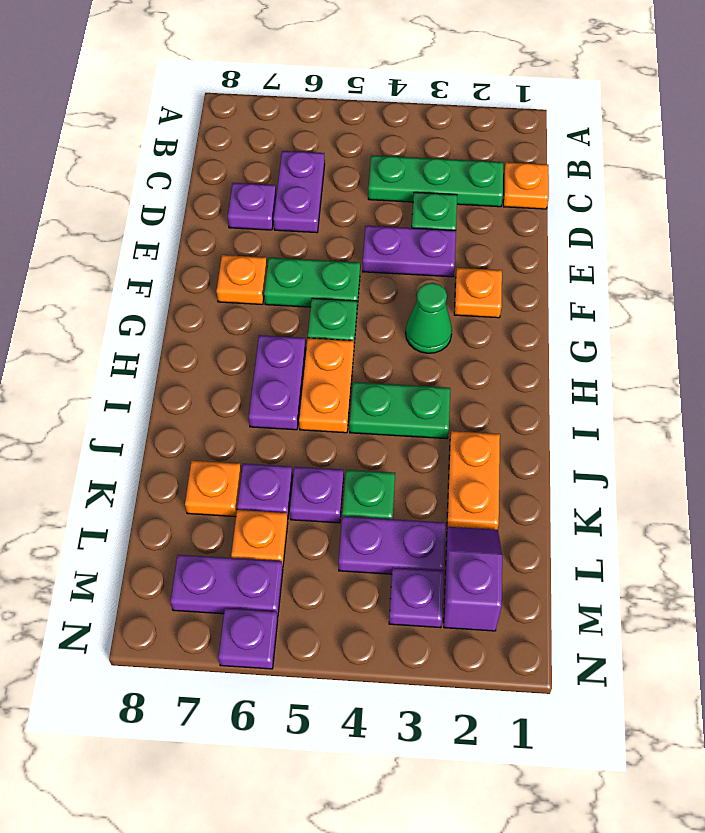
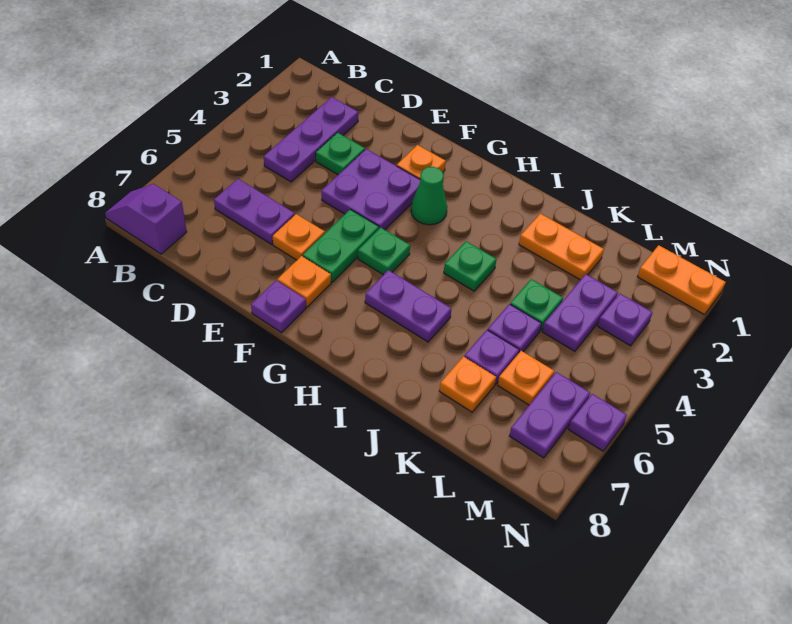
orange plate C1 level 1 -> orange plate E6 level 1
green plate C2:C4 level 1 -> purple plate C2:C4 level 1
purple plate D7 level 1 -> purple plate F8 level 1
purple plate E3:E4 level 1 -> purple plate E3:F4 level 1
orange plate H5:I5 level 1 -> orange plate M1:N1 level 1
green plate I3:I4 level 1 -> green plate I4 level 1
purple slope L2:M2 level 1 top M -> purple slope A8:B8 level 1 top B

